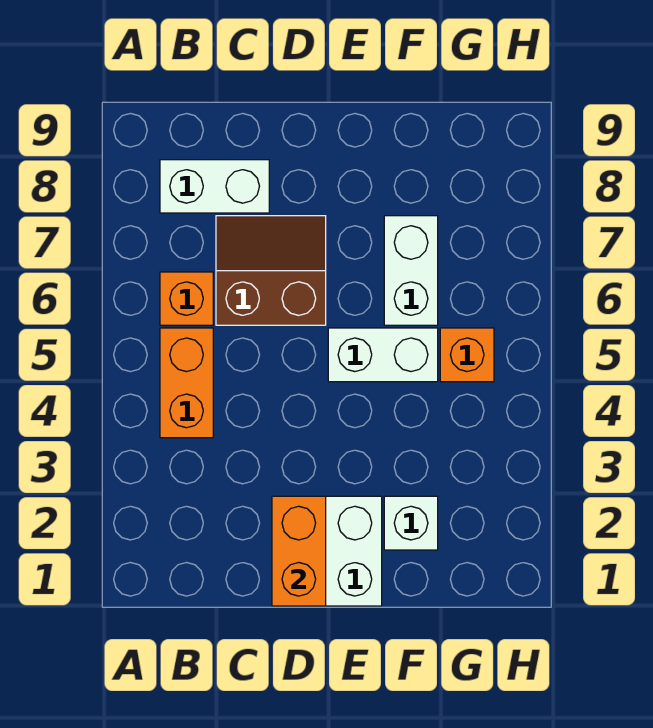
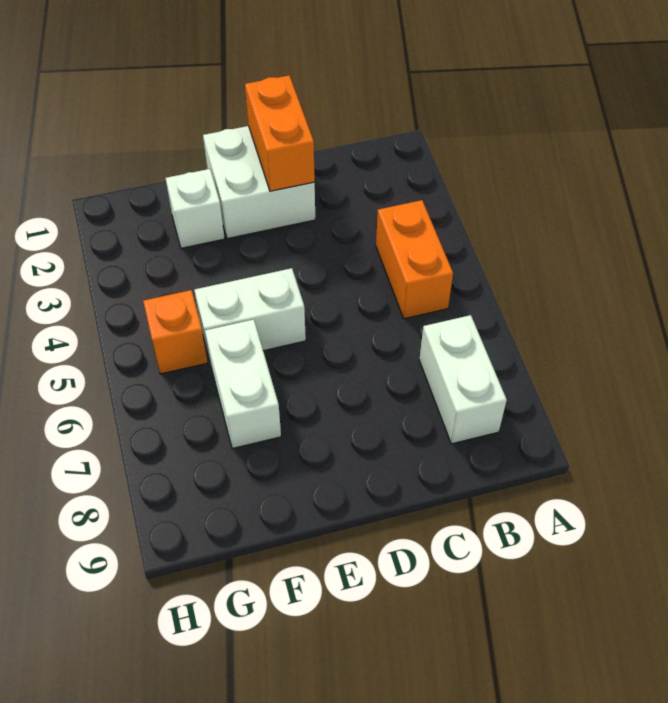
orange brick B6 level 1 -> none
white brick B8:C8 level 1 -> white brick B7:B8 level 1
brown slope C6:D7 level 1 top 6 -> none

